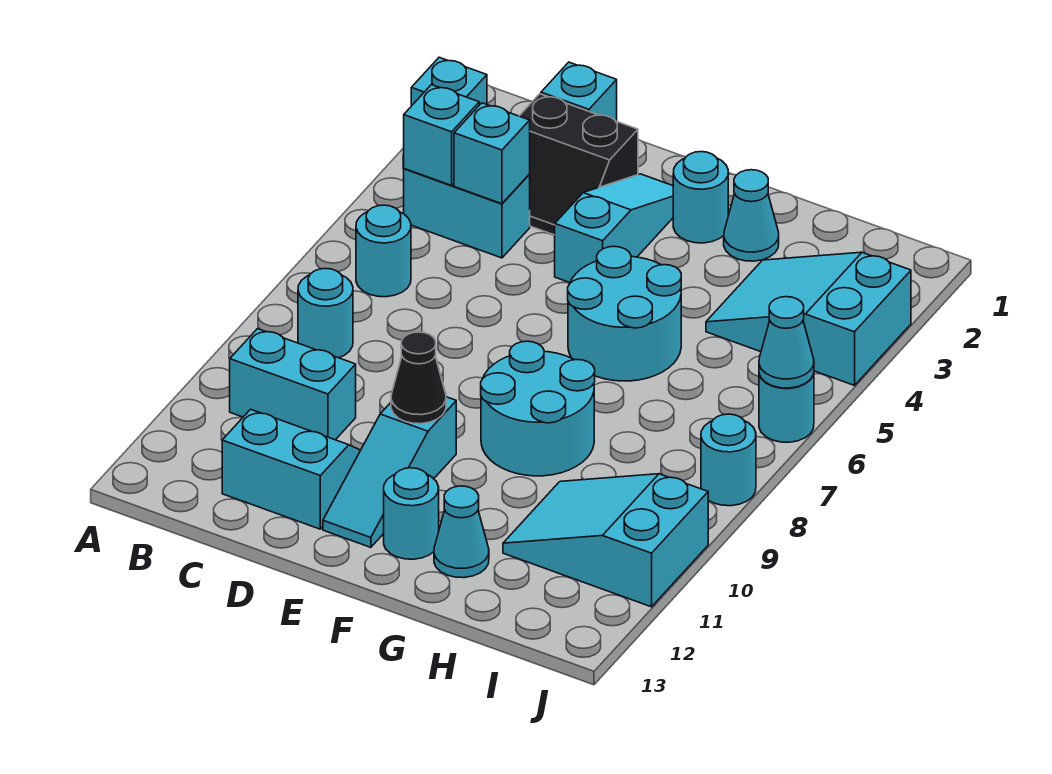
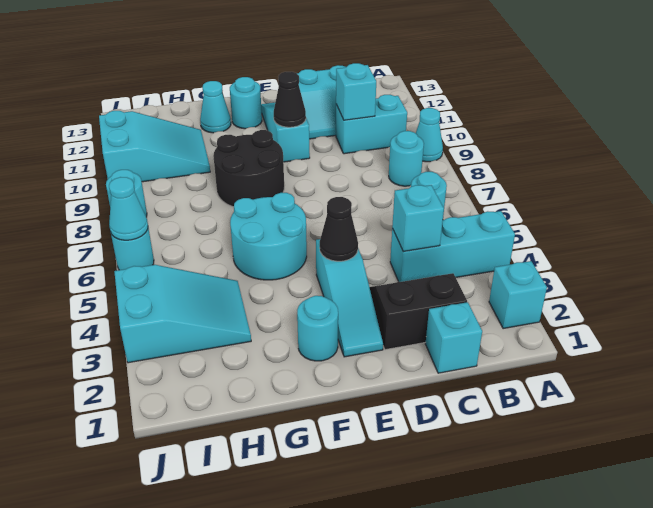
cyan brick B4:C4 level 1 -> cyan brick A4:C4 level 1
cyan brick B4 level 2 -> cyan brick C10 level 2
none -> black cone E4 level 2
cyan round brick F8:G9 level 1 -> black round brick F8:G9 level 1
cyan cone G2 level 1 -> cyan cone A9 level 1

